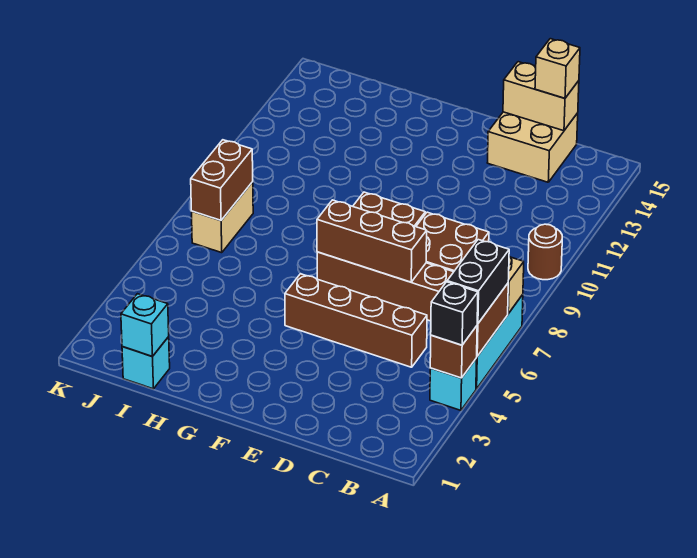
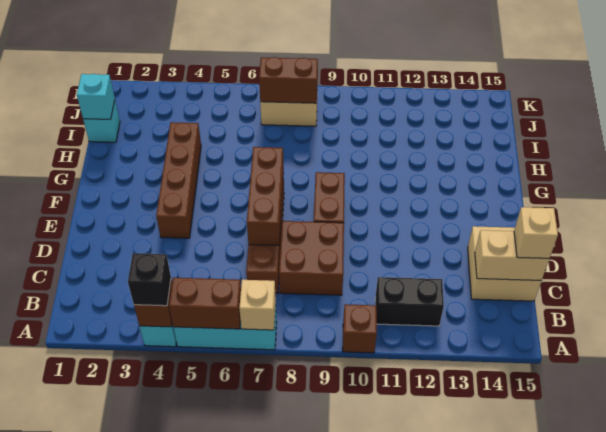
black brick A5:A6 level 3 -> black brick B11:B12 level 1
brown round brick A10 level 1 -> brown brick A10 level 1
brown brick C5:F5 level 1 -> brown brick E4:H4 level 1
tan brick C15:D15 level 2 -> tan brick C14:C15 level 2

